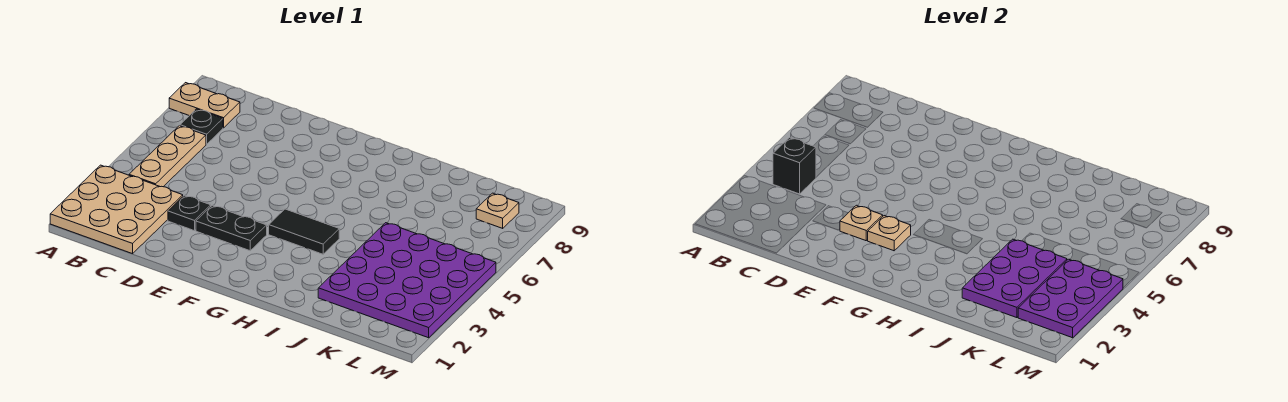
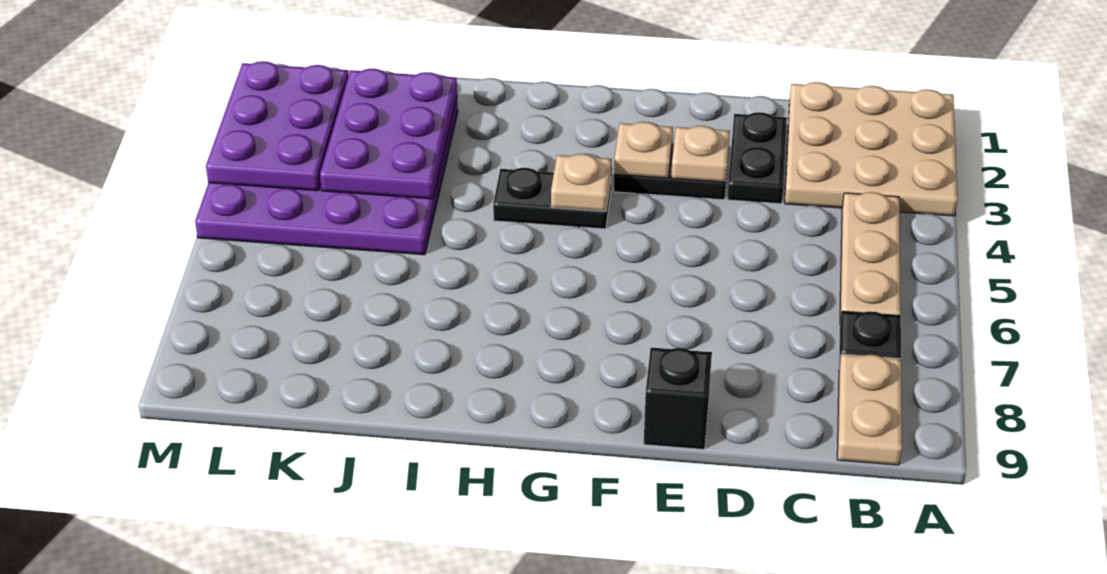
tan plate A8:B8 level 1 -> tan plate B8:B9 level 1
black brick B4 level 2 -> black brick E9 level 1
black plate D3 level 1 -> black plate D2:D3 level 1
black tile G4:H4 level 1 -> black plate G4:H4 level 1
tan plate L8 level 1 -> tan plate G4 level 2

